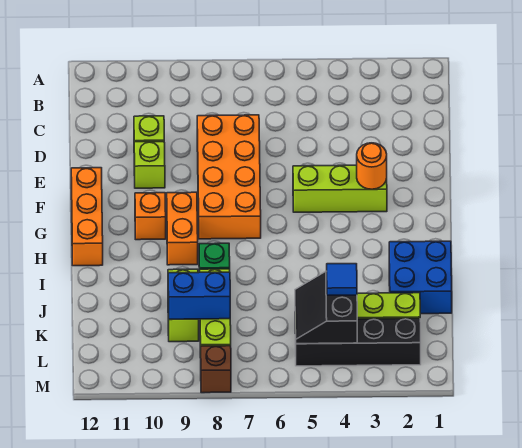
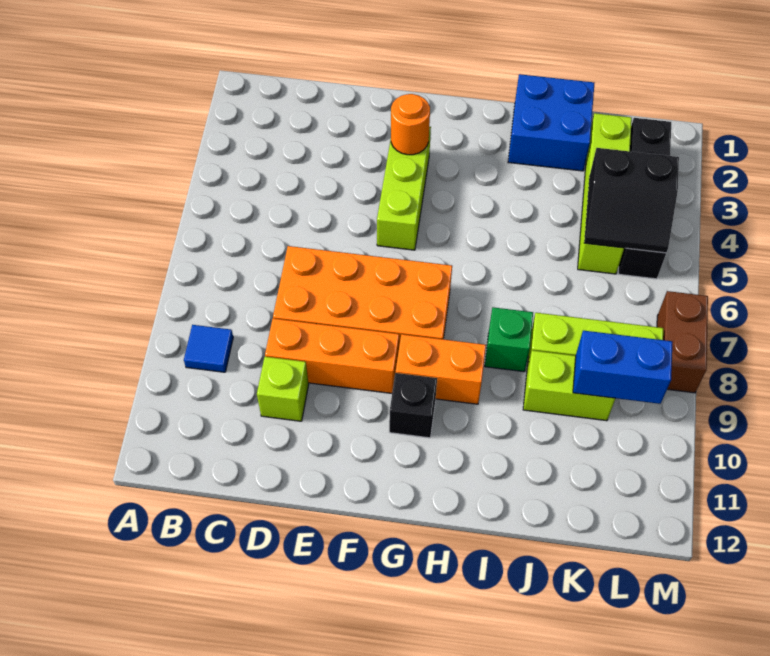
lime brick E10 level 1 -> none
orange brick F12:H12 level 1 -> orange brick D9:F9 level 1
orange brick G10 level 1 -> black brick G10 level 1
blue tile K4 level 3 -> blue tile B9 level 1
blue brick K8:K9 level 2 -> blue brick K9:L9 level 2
brown brick M8 level 1 -> brown brick M7:M8 level 1

